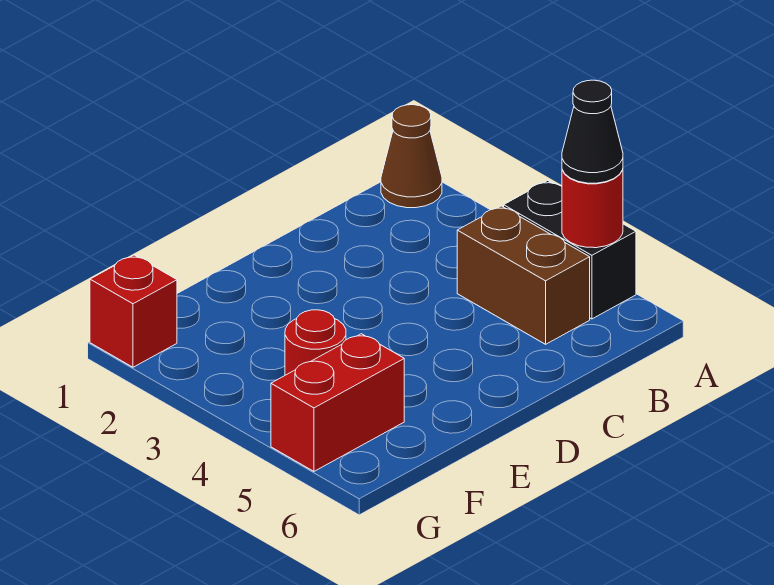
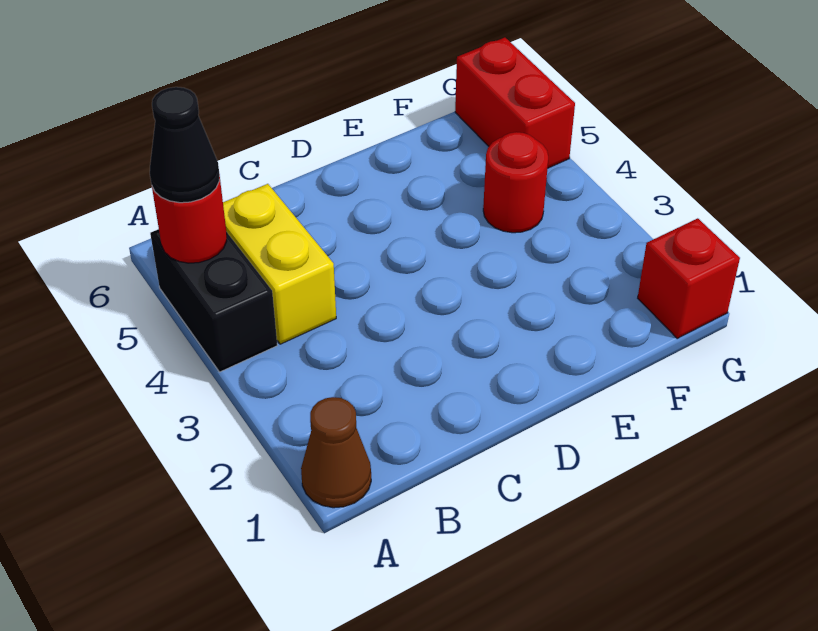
brown brick B4:B5 level 1 -> yellow brick B4:B5 level 1
red brick F5:G5 level 1 -> red brick G5:G6 level 1

